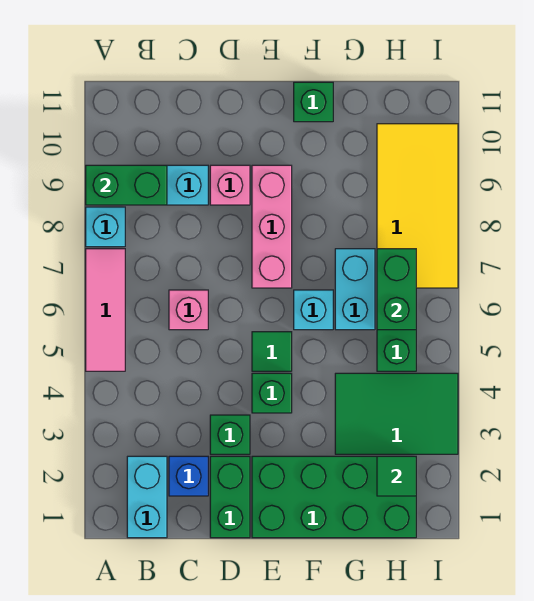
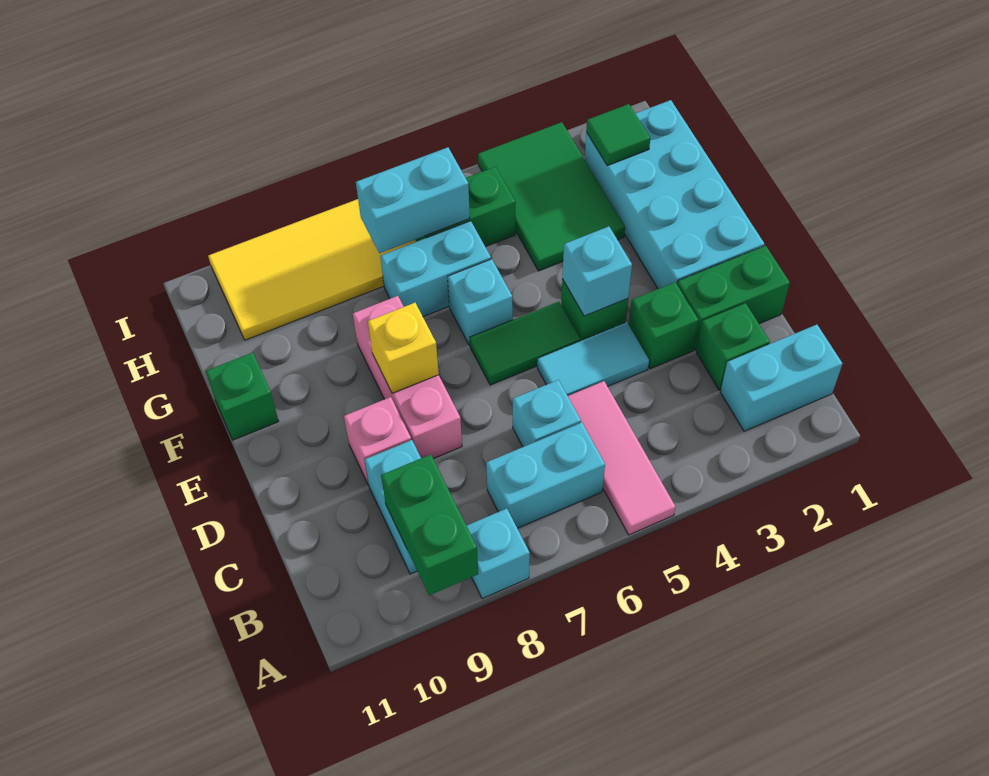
pink tile A5:A7 level 1 -> pink tile A5:C5 level 1
none -> cyan brick B6:B7 level 1
blue brick C2 level 1 -> green brick C2 level 1
pink brick C6 level 1 -> cyan brick C6 level 1
none -> cyan tile D4:D5 level 1
green brick E1:H2 level 1 -> cyan brick E1:H2 level 1
none -> cyan brick E4 level 2
green tile E5 level 1 -> green tile E5:E6 level 1
pink brick E7:E9 level 1 -> pink brick D8:F8 level 1
none -> yellow brick E8 level 2
green brick H6:H7 level 2 -> cyan brick H6:H7 level 2

